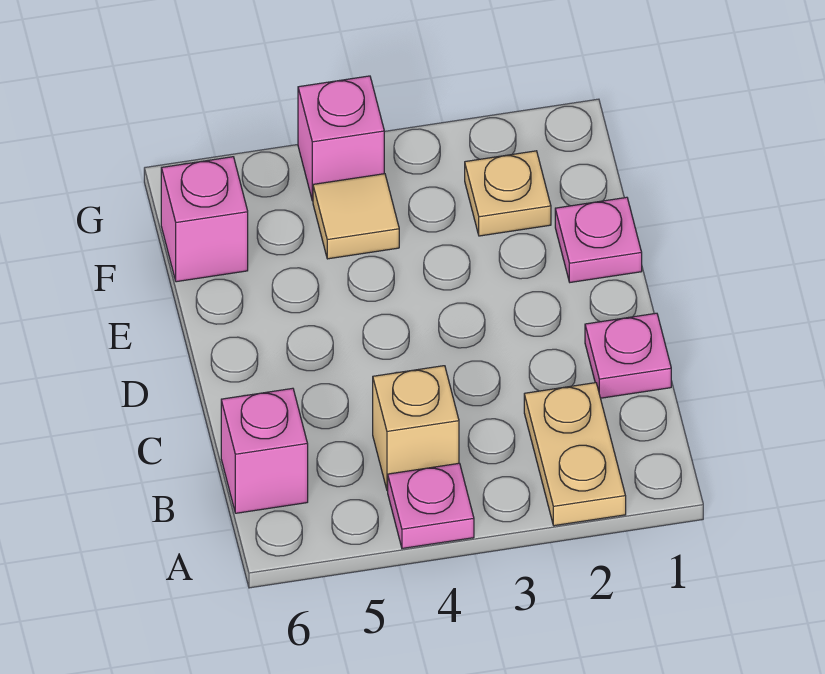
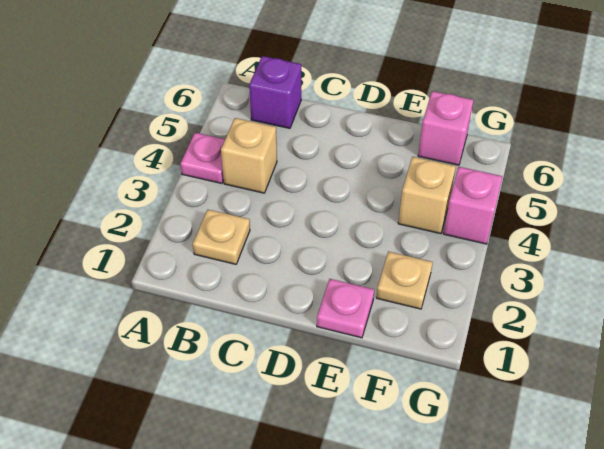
tan plate A2:B2 level 1 -> tan plate B2 level 1
pink brick B6 level 1 -> purple brick B6 level 1
pink plate C1 level 1 -> none
tan tile F4 level 1 -> tan brick F4 level 1

